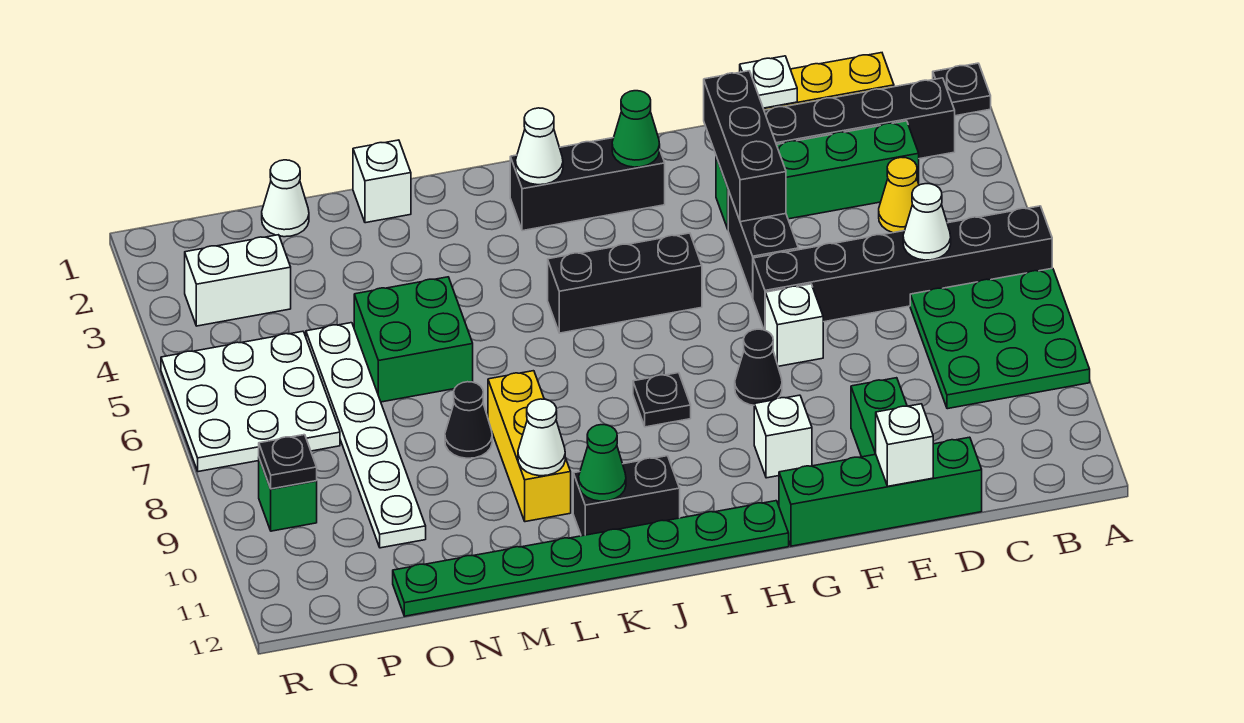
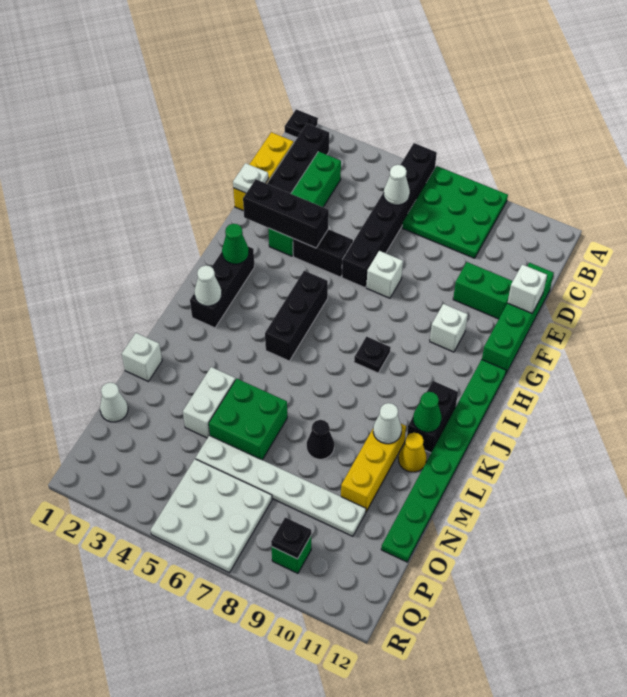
yellow cone C4 level 1 -> yellow cone L11 level 1
black cone G8 level 1 -> none
yellow brick L8:L10 level 1 -> yellow brick L10:N10 level 1
white brick P3:Q3 level 1 -> white brick M4:N4 level 1

